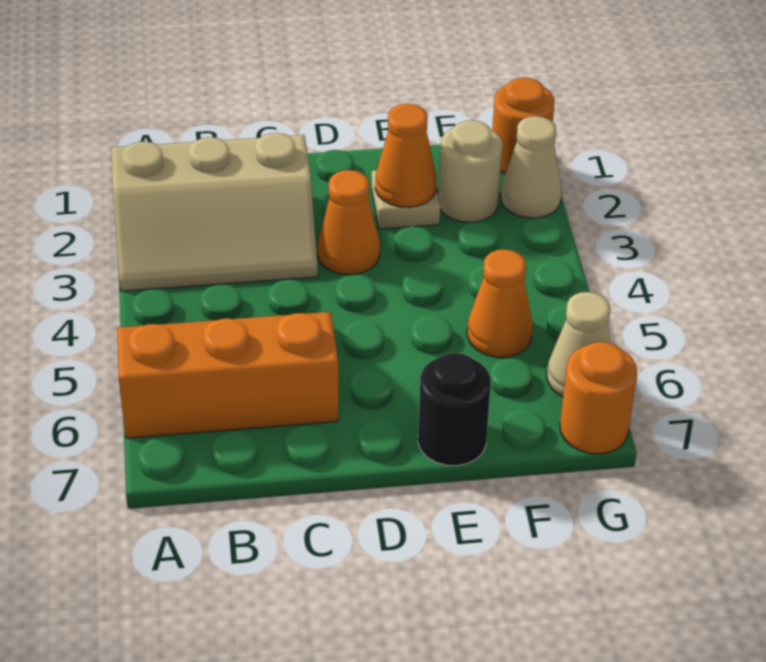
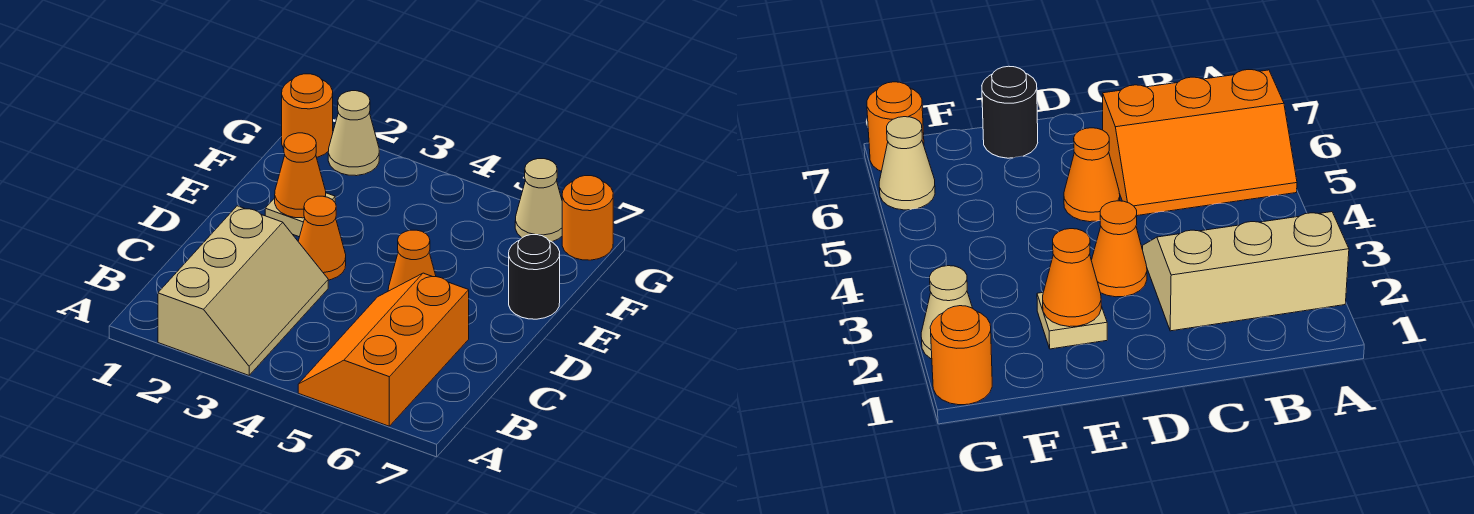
tan round brick F2 level 1 -> none
orange cone F5 level 1 -> orange cone D5 level 1

